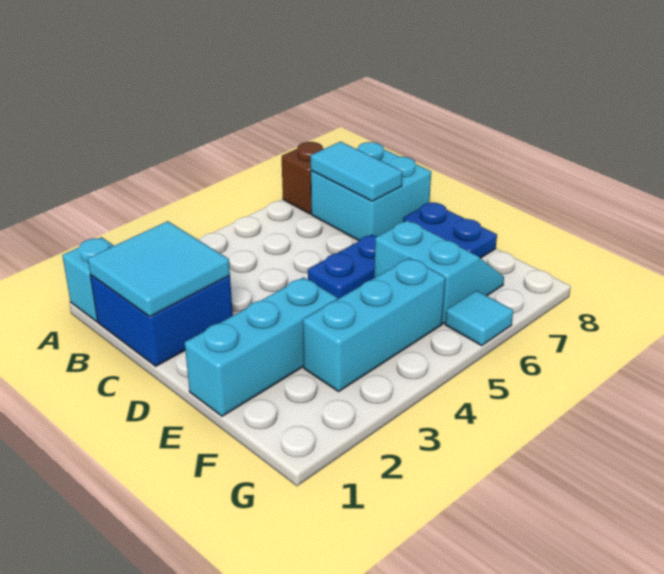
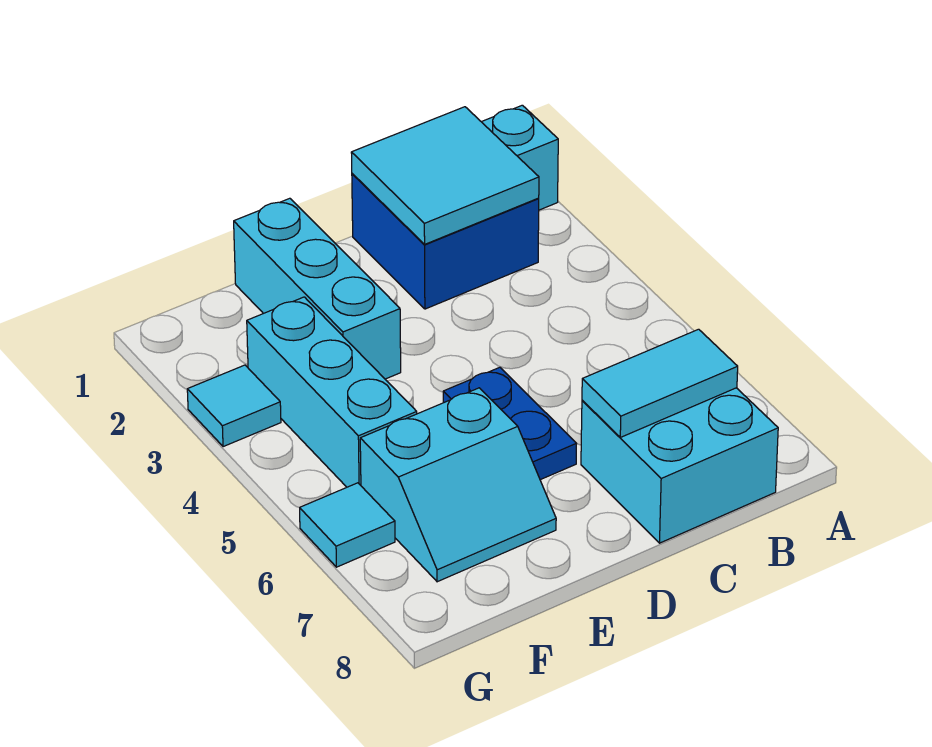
brown brick A7 level 1 -> none
blue plate D8:E8 level 1 -> none
none -> cyan tile G3 level 1

